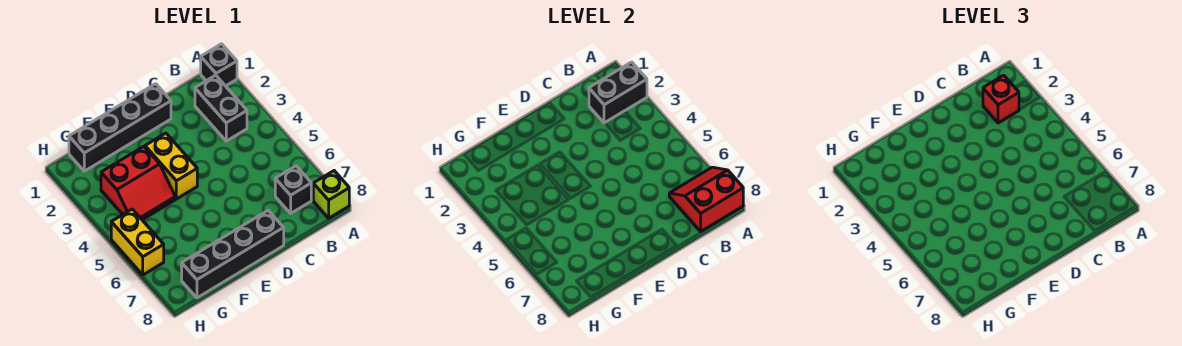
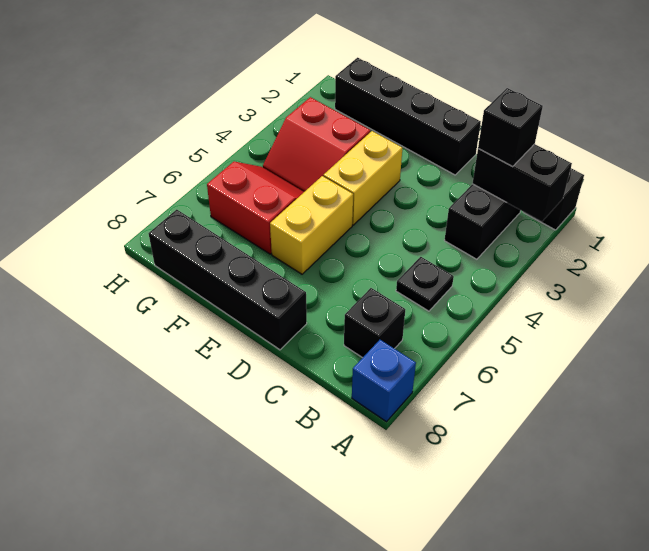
red slope A7:B8 level 2 top 8 -> red slope F5:G6 level 1 top 6
lime brick A8 level 1 -> blue brick A8 level 1
red brick B2 level 3 -> black brick B2 level 3
none -> black plate B5 level 1
yellow brick H5:H6 level 1 -> yellow brick E5:E6 level 1

